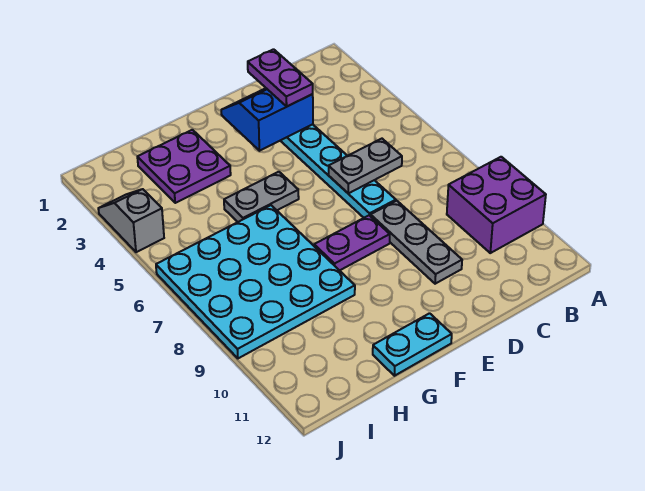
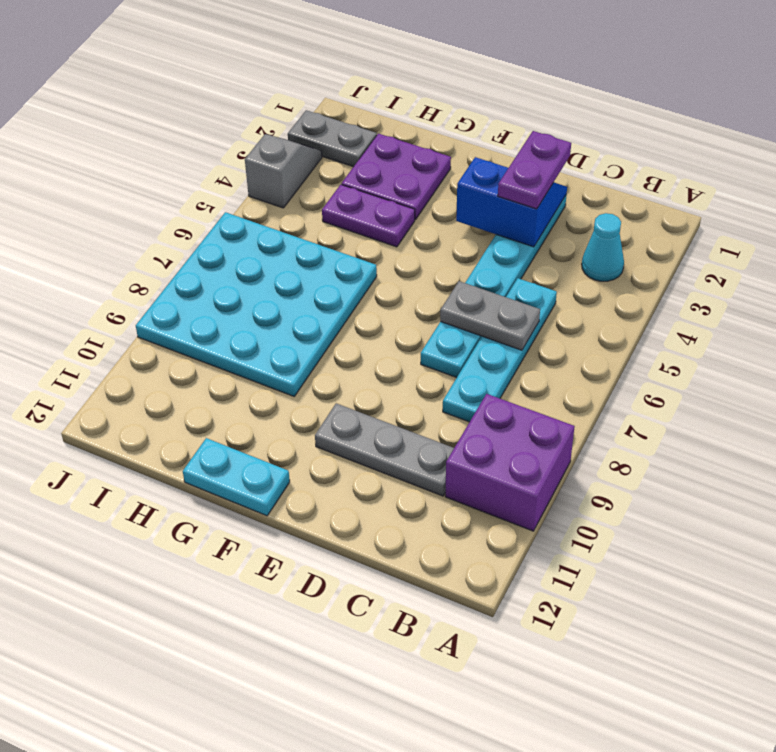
none -> cyan cone B3 level 1
none -> cyan plate C5:C8 level 1
grey plate D8:D10 level 1 -> grey plate C10:E10 level 1
purple plate E8:F8 level 1 -> purple plate G4:H4 level 1
grey plate F5:G5 level 1 -> grey plate I2:J2 level 1

